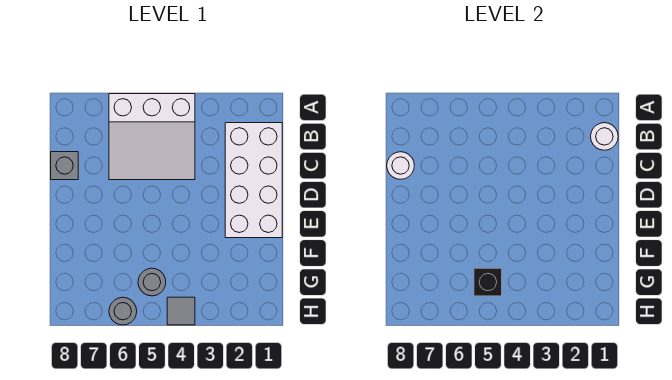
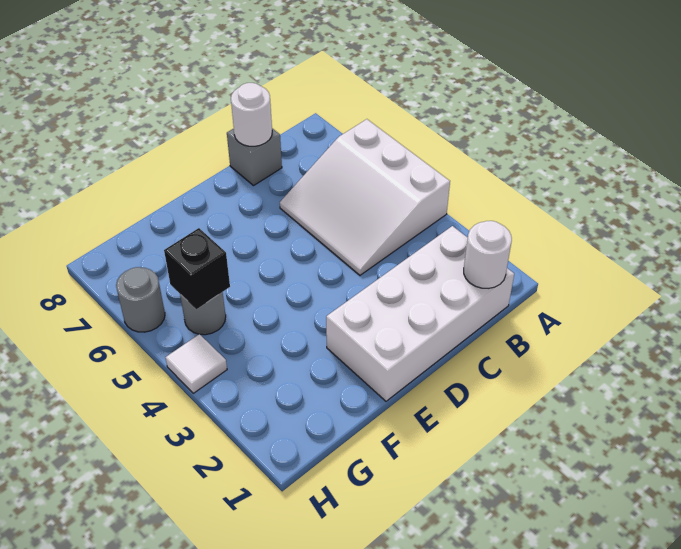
grey tile H4 level 1 -> white tile H4 level 1

